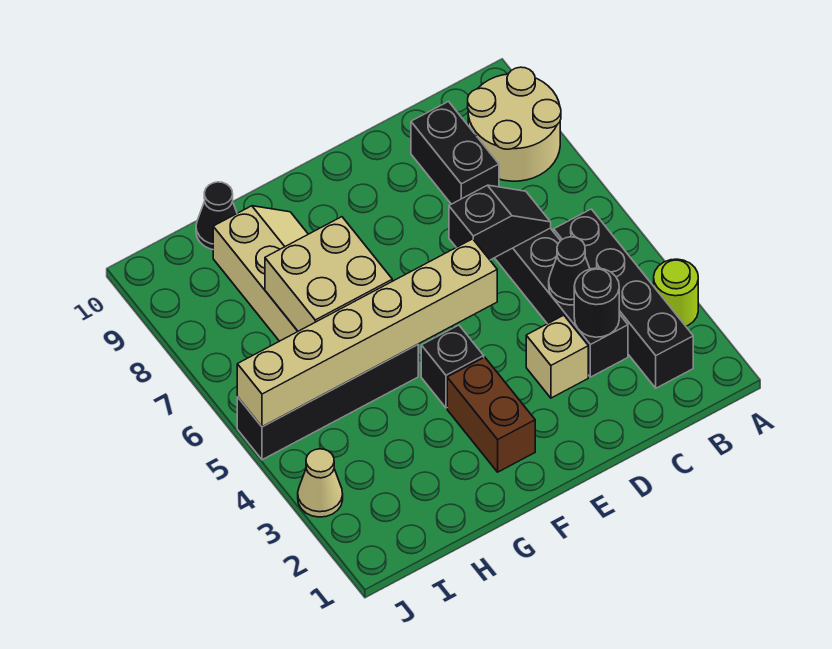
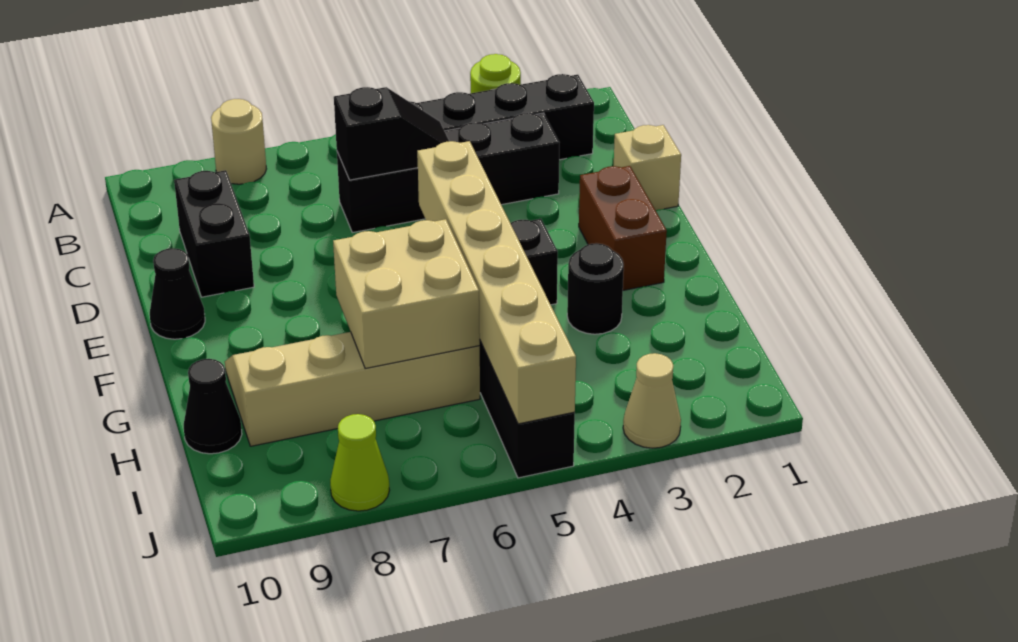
tan round brick A8:B9 level 1 -> tan round brick A8 level 1
black round brick C3 level 2 -> black round brick G3 level 1
black cone C4 level 2 -> black cone E10 level 1
black slope C6:D6 level 2 top D -> black slope C5:C6 level 2 top 6
black brick C8:C9 level 1 -> black brick C9:D9 level 1
tan brick D3 level 1 -> tan brick D1 level 1
brown brick F2:F3 level 1 -> brown brick E2:F2 level 1
none -> lime cone J8 level 1

